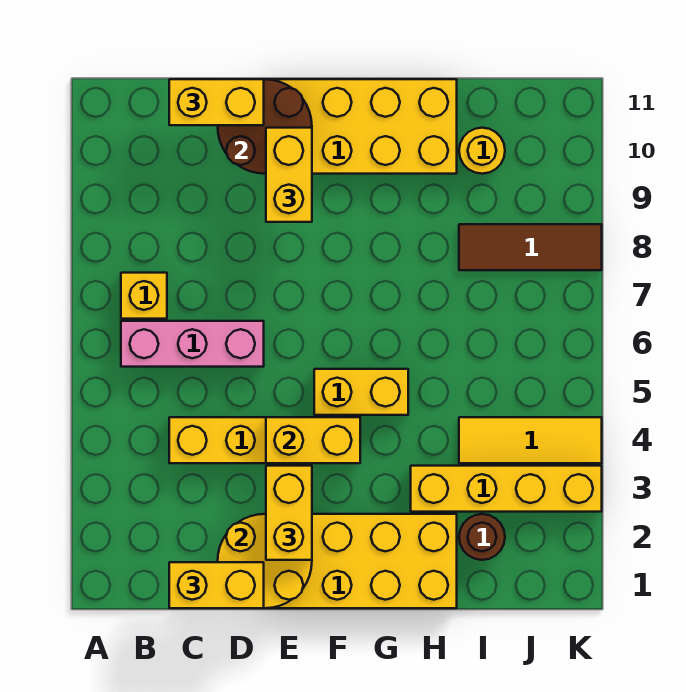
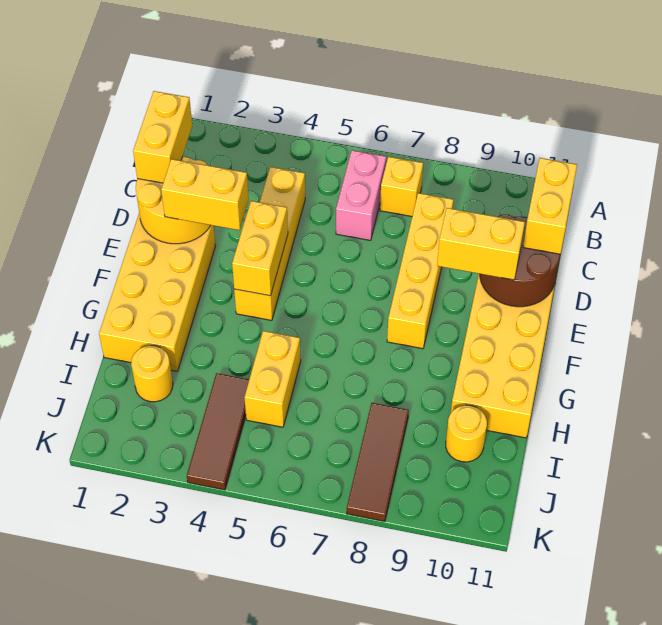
pink brick B6:D6 level 1 -> pink brick B6:C6 level 1
yellow brick F5:G5 level 1 -> yellow brick H5:I5 level 1
yellow brick H3:K3 level 1 -> yellow brick C8:F8 level 1
brown round brick I2 level 1 -> yellow round brick I2 level 1
yellow tile I4:K4 level 1 -> brown tile I4:K4 level 1

